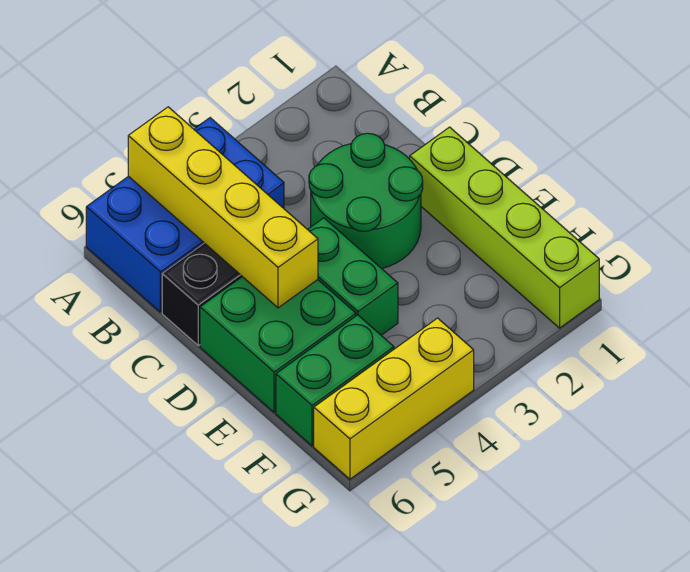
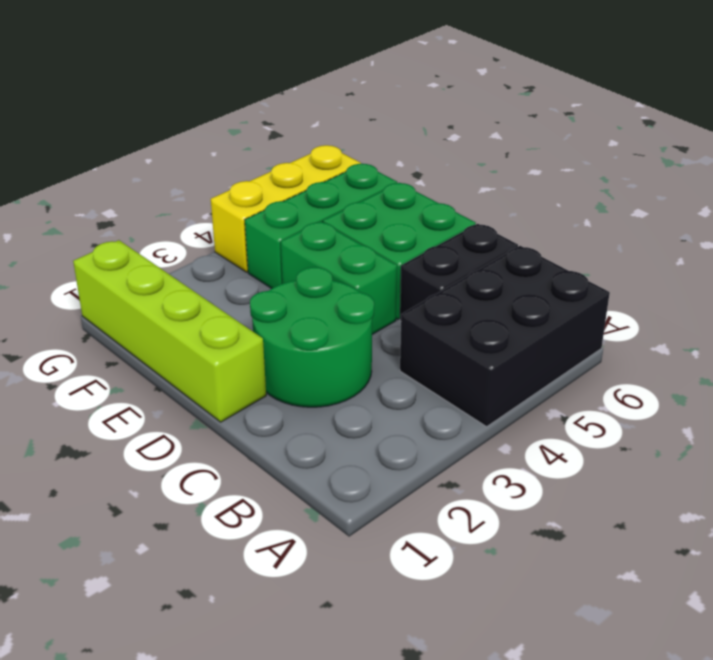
blue brick A4:B6 level 1 -> black brick A4:B6 level 1
yellow brick A5:D5 level 2 -> none
green brick F5:F6 level 1 -> green brick F4:F6 level 1

